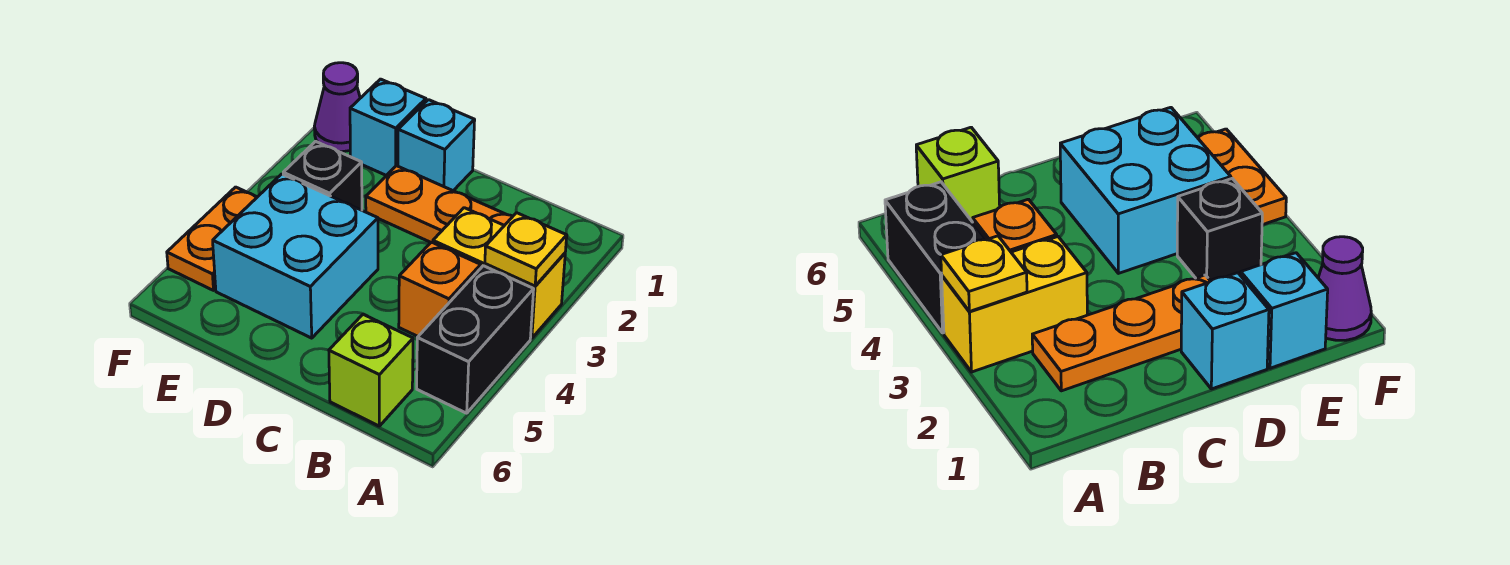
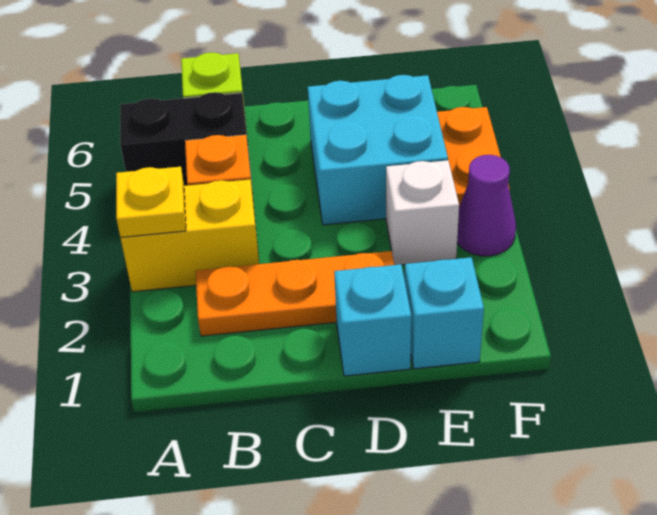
black brick A4:A5 level 1 -> black brick A5:B5 level 1
black brick E3 level 1 -> white brick E3 level 1
purple cone F1 level 1 -> purple cone F3 level 1

